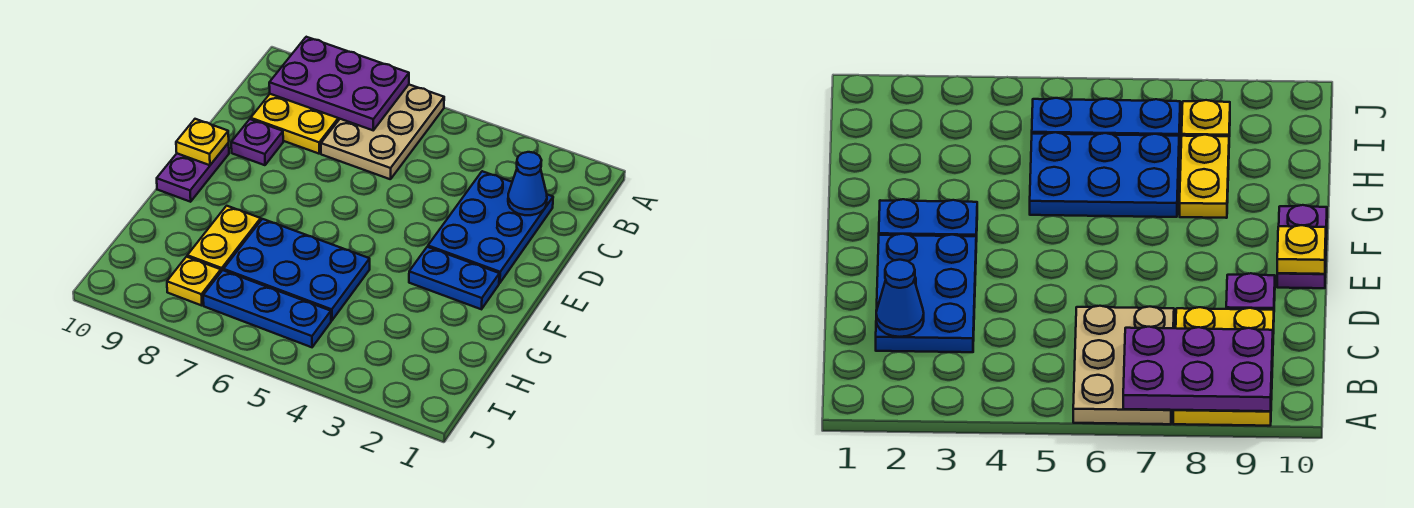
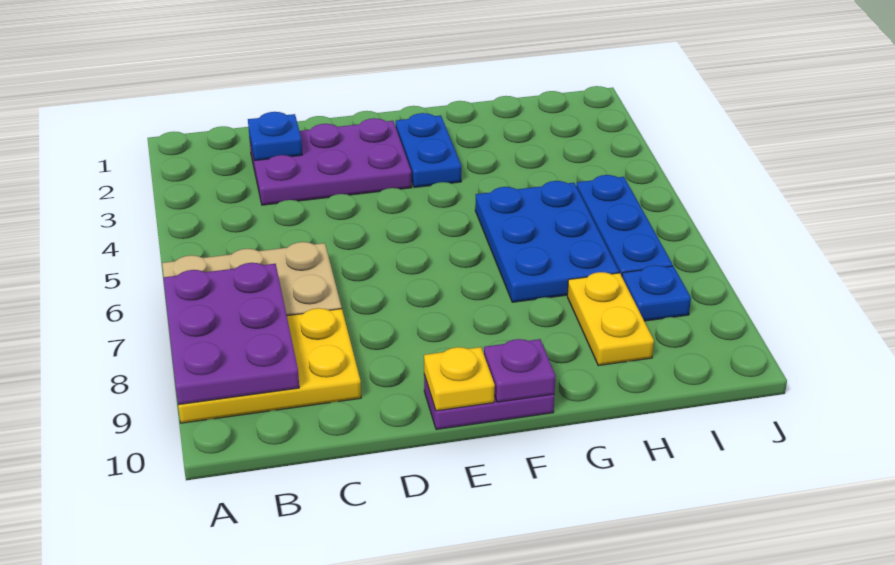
blue plate C2:E3 level 1 -> purple plate C2:E3 level 1
blue cone C2 level 2 -> blue plate C2 level 2
purple plate D9 level 1 -> purple plate F10 level 2
yellow plate G8:H8 level 1 -> yellow plate H8:H9 level 1
yellow plate I8 level 1 -> blue plate I8 level 1

